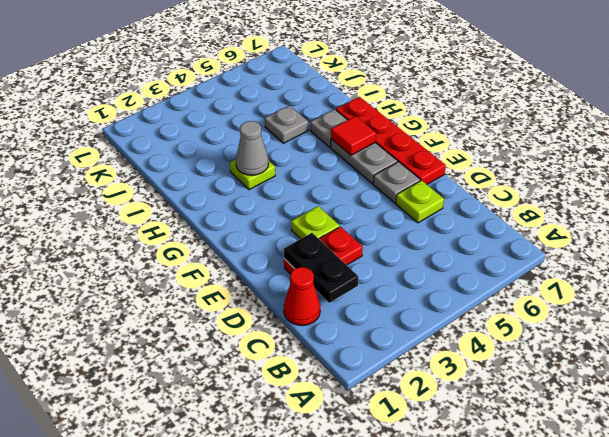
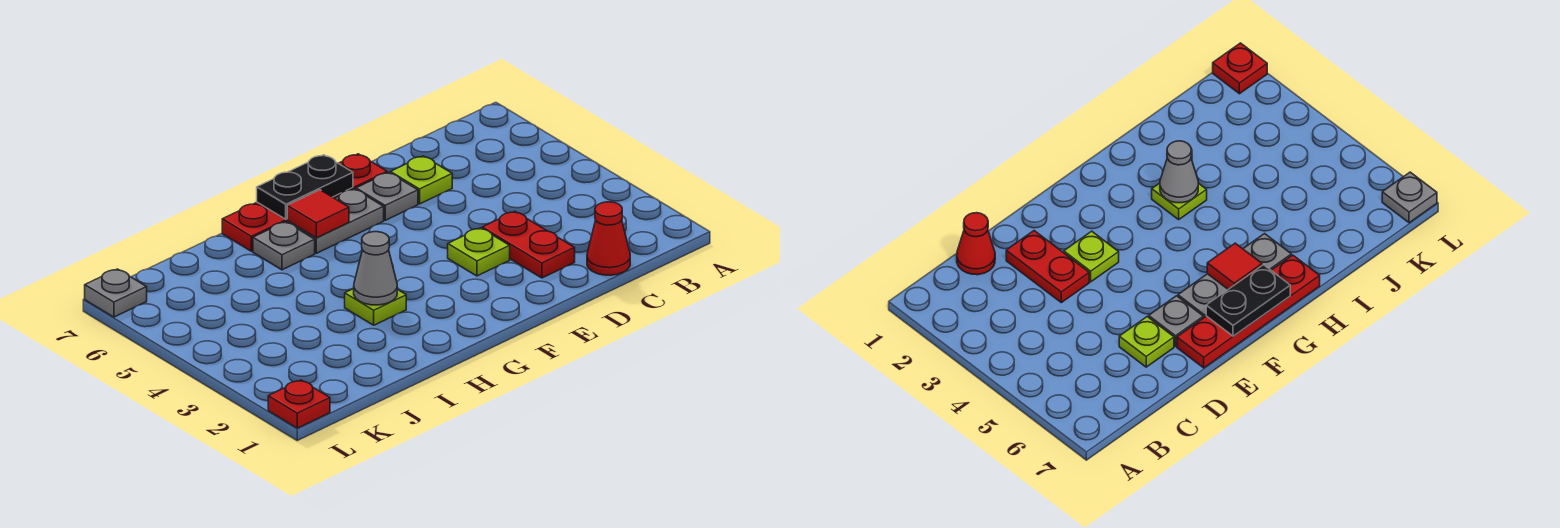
black plate C2:D2 level 2 -> black plate F7:G7 level 2
grey plate I5 level 1 -> grey plate L7 level 1
none -> red plate L1 level 1

